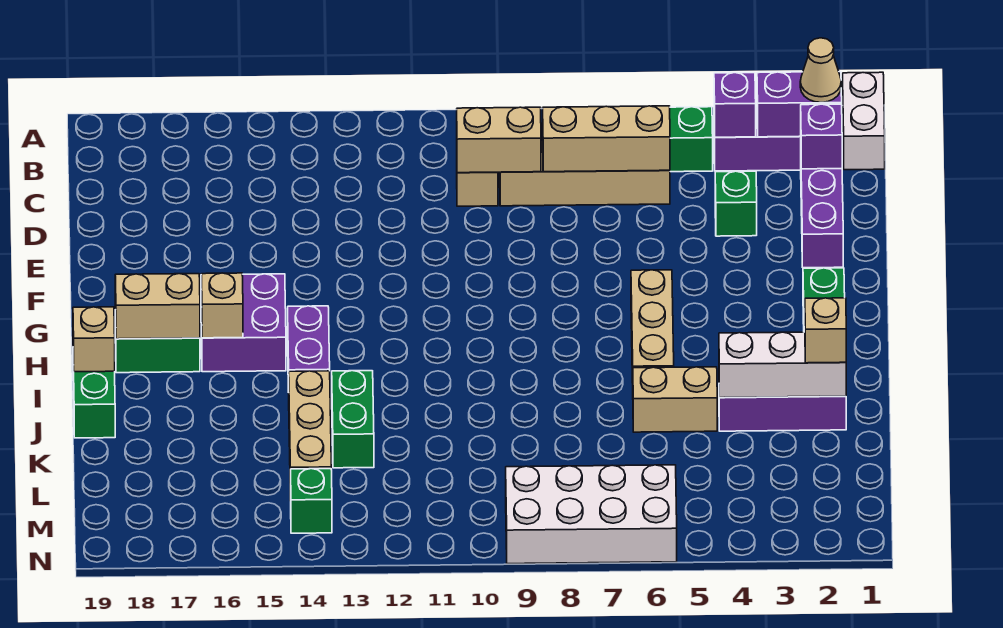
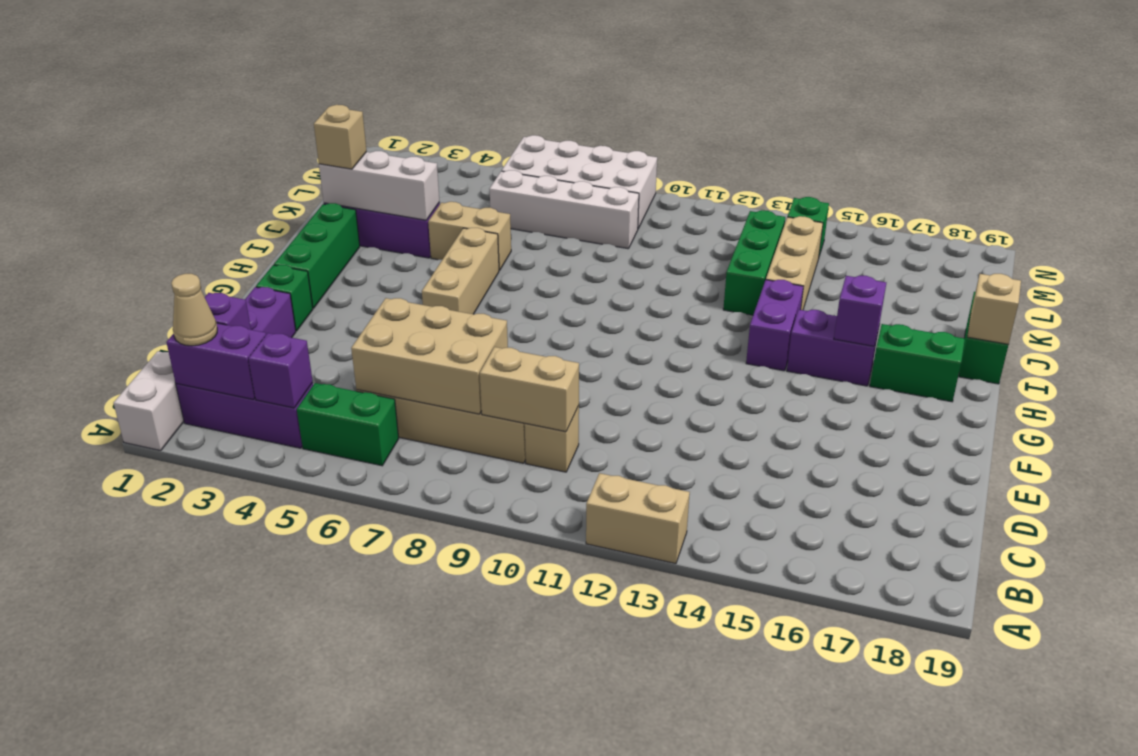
tan brick C6:C8 level 2 -> tan brick C6:D8 level 2
green brick D4 level 1 -> green brick F2 level 1
purple brick G15:H16 level 1 -> purple brick H15:H16 level 1
tan brick H16 level 2 -> purple brick H16 level 2
tan brick H17:H18 level 2 -> tan brick A12:A13 level 1
green brick J13:K13 level 1 -> green brick J13:L13 level 1
none -> white brick L6:L9 level 1

